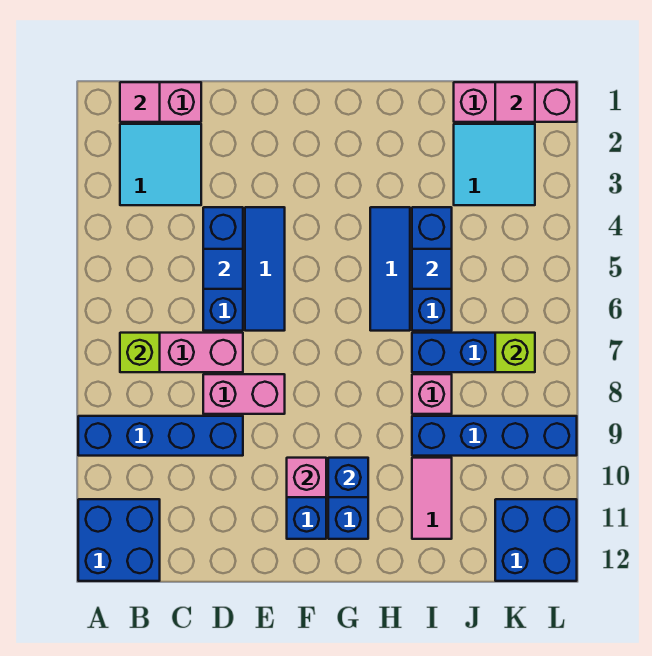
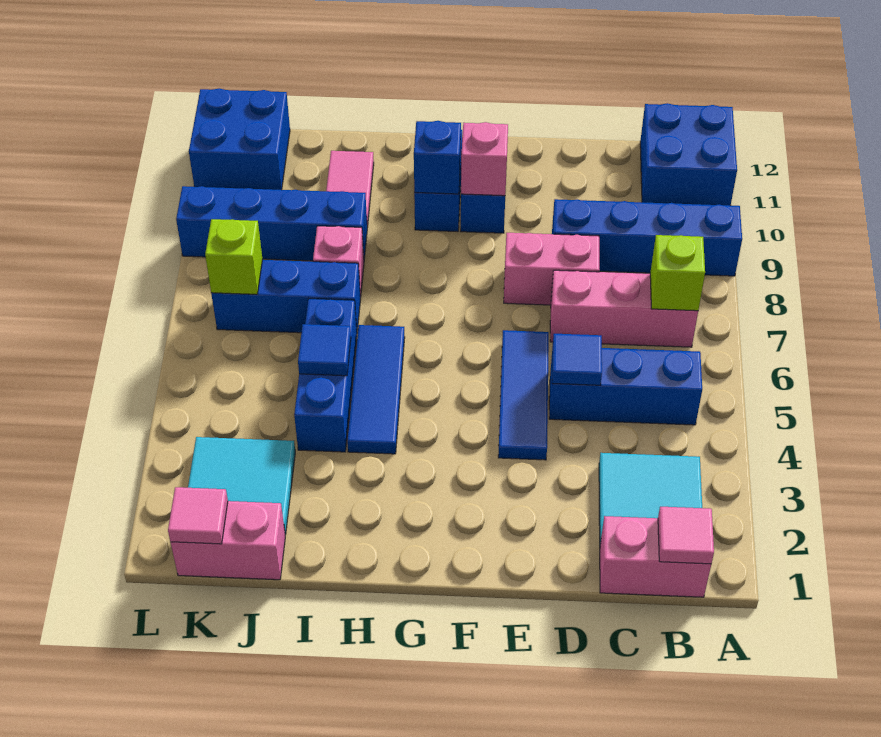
blue brick D4:D6 level 1 -> blue brick B5:D5 level 1
pink brick J1:L1 level 1 -> pink brick J1:K1 level 1

